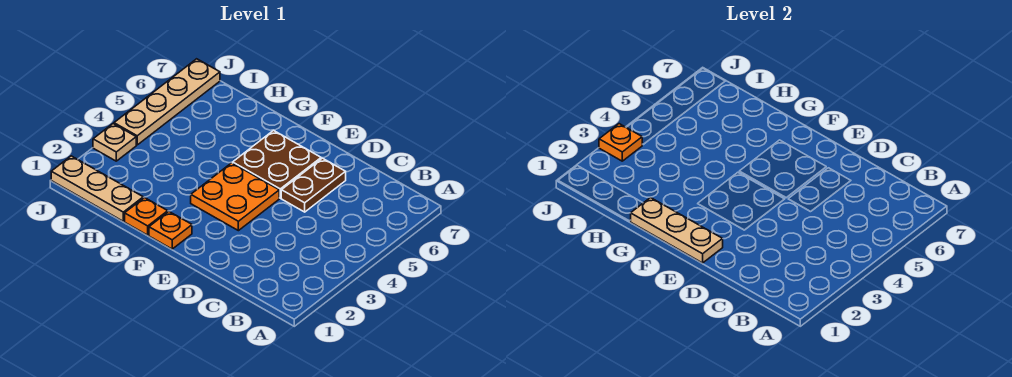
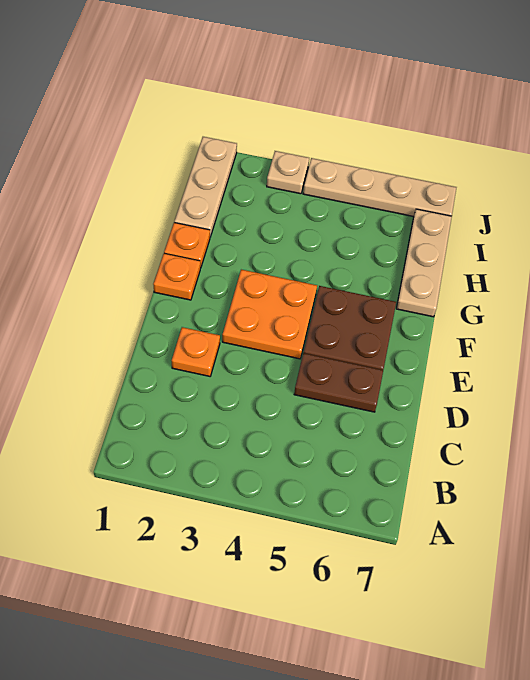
tan plate E1:G1 level 2 -> tan plate G7:I7 level 1
orange plate J3 level 2 -> orange plate D2 level 1

